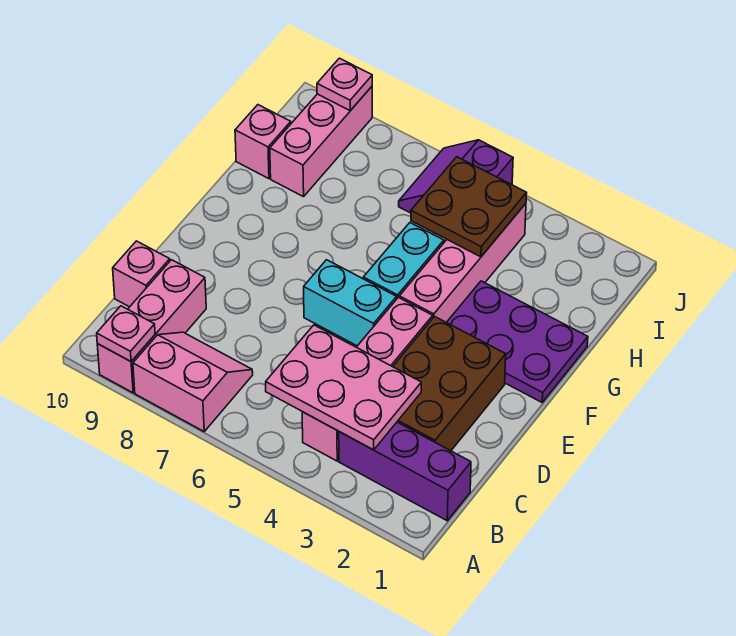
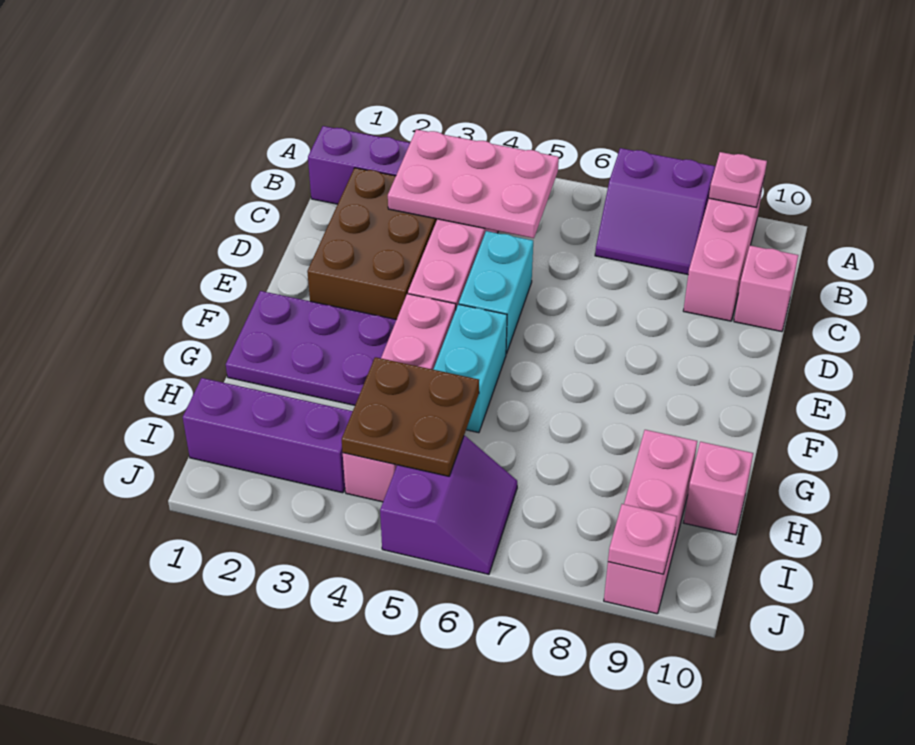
pink slope A7:B8 level 1 top A -> purple slope A7:B8 level 1 top A
cyan brick E5:E6 level 1 -> cyan brick D5:E5 level 1
none -> purple brick I1:I3 level 1

